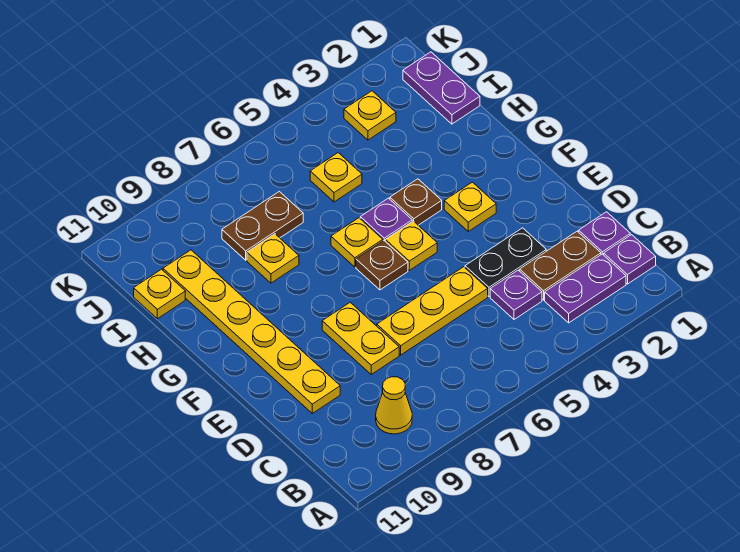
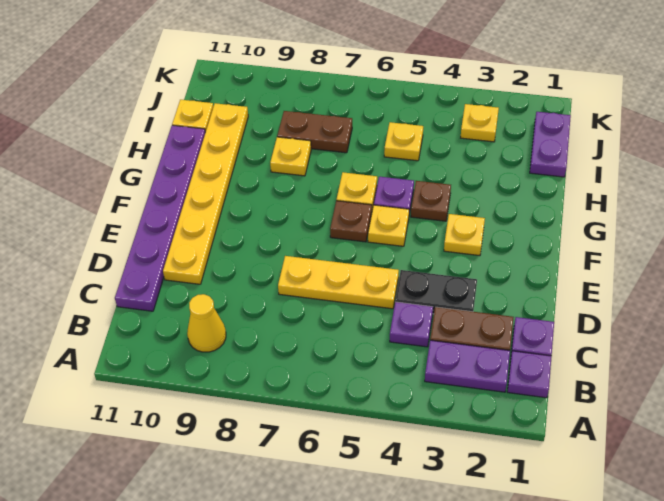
none -> purple plate C11:H11 level 1
yellow plate D8:E8 level 1 -> none

